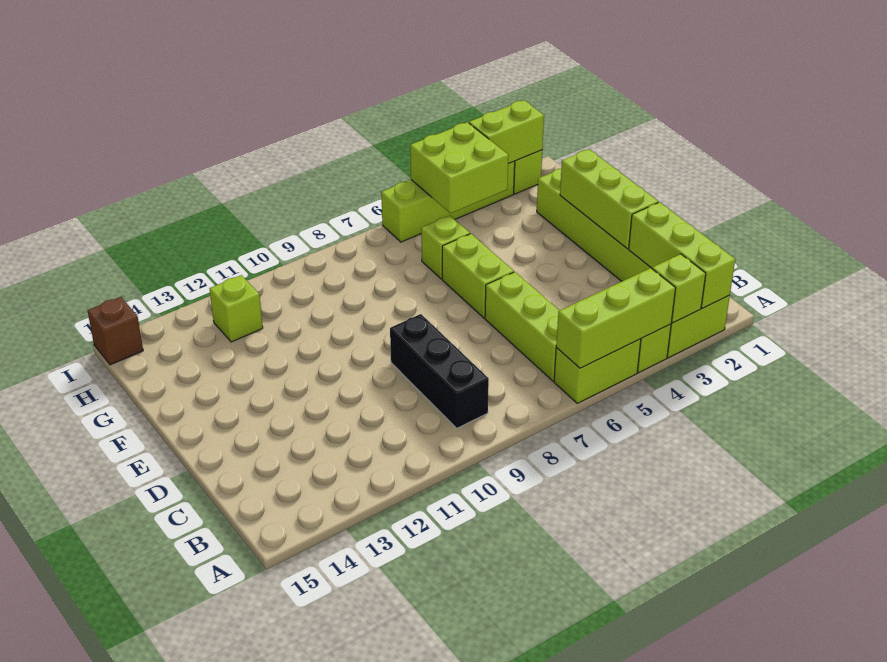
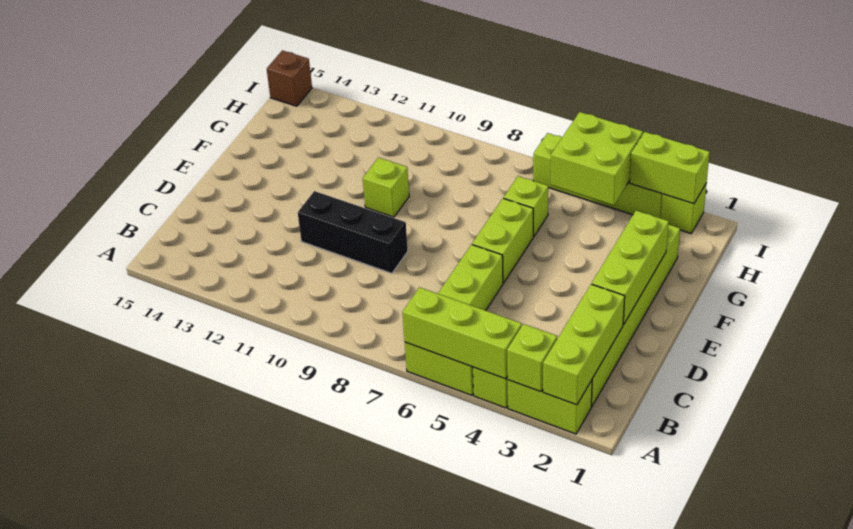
black brick B9:D9 level 1 -> black brick D9:D11 level 1
lime brick H12 level 1 -> lime brick F10 level 1

